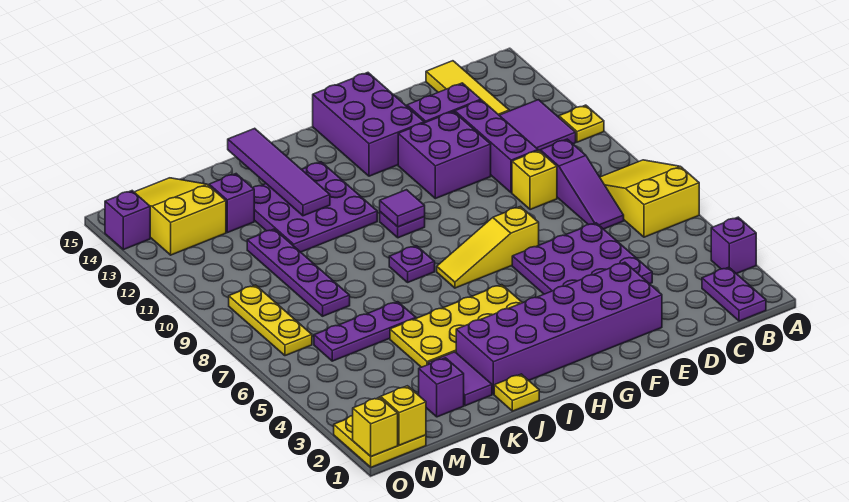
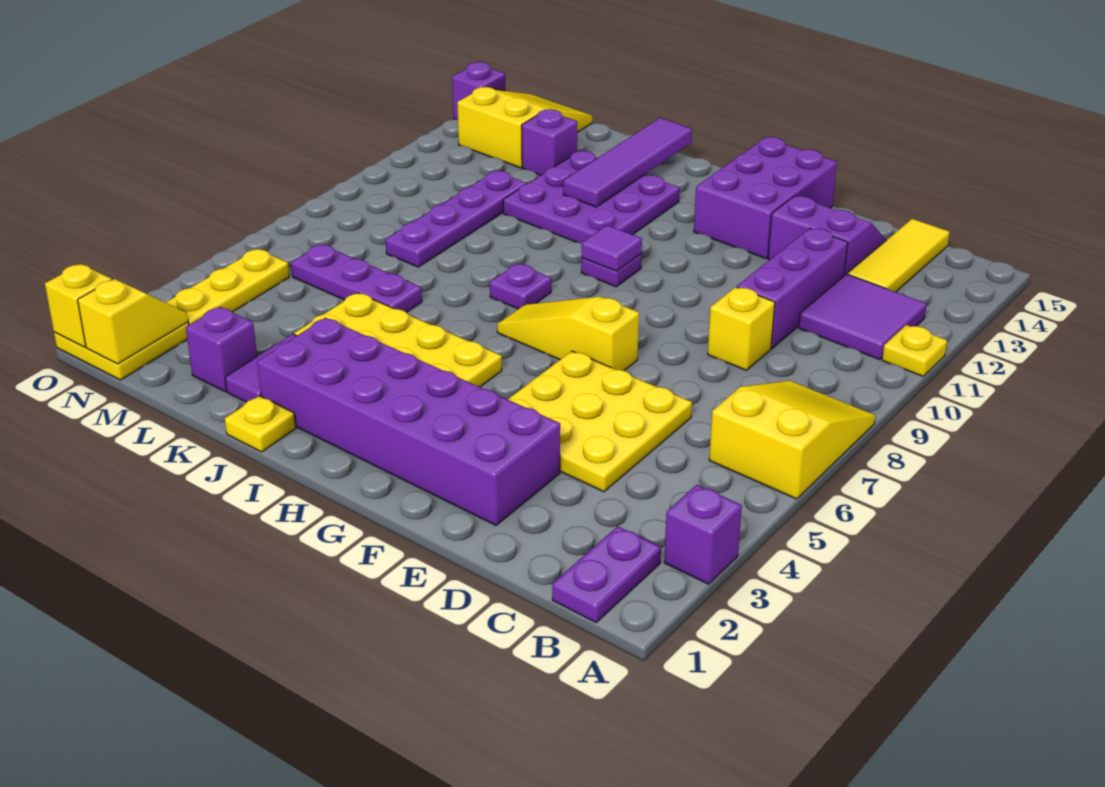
purple slope C7:C9 level 1 top 9 -> none
purple plate D4:F6 level 1 -> yellow plate D4:F6 level 1
purple brick E11:F12 level 1 -> none
yellow plate N7:N9 level 1 -> yellow plate N3:N5 level 1

